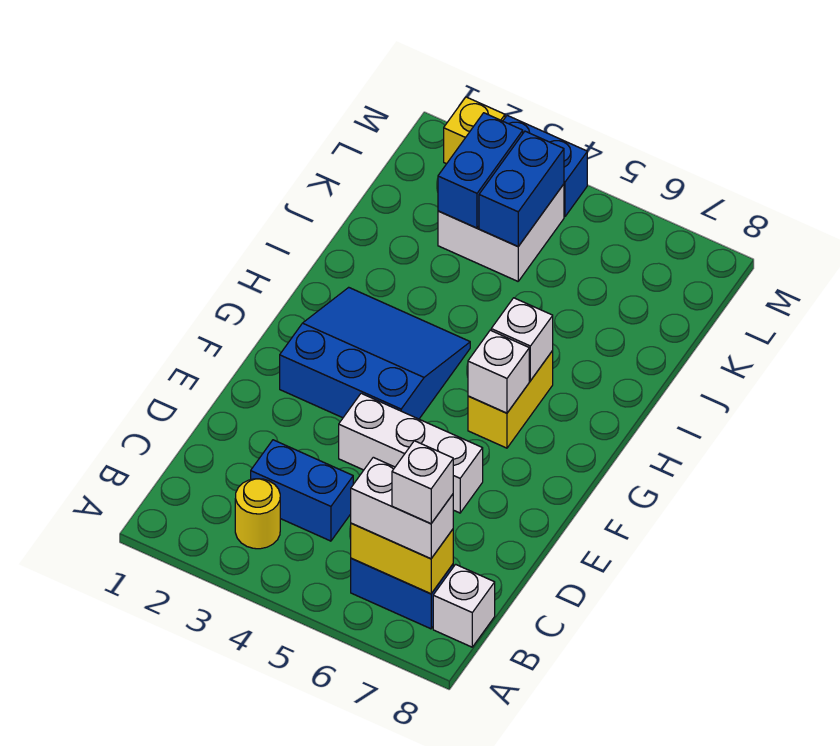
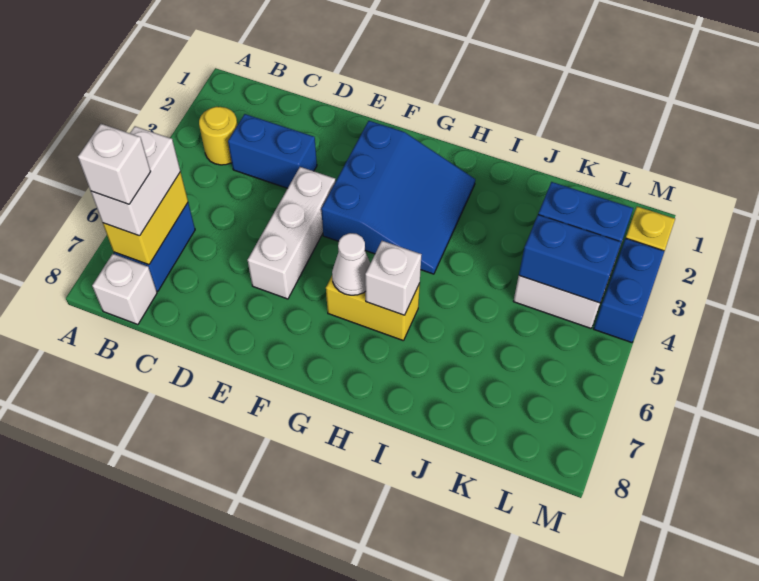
blue brick C3:C4 level 1 -> blue brick C3:D3 level 1
white brick G6 level 2 -> white cone G6 level 2

